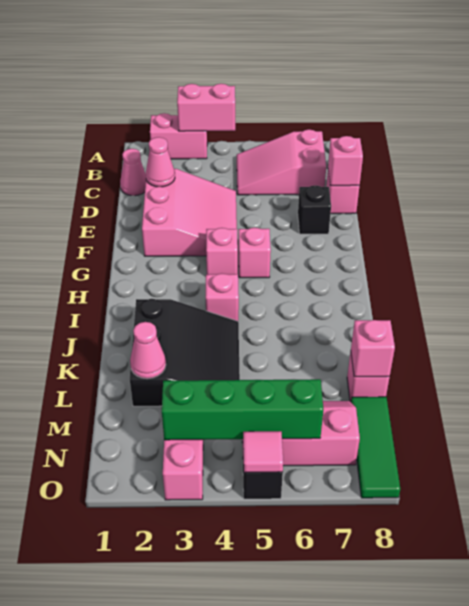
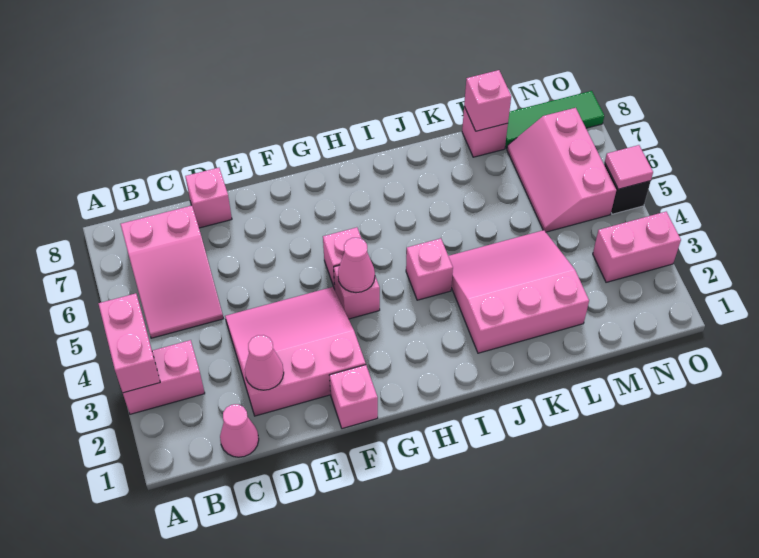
pink brick A2:A3 level 1 -> pink brick A3:B3 level 1
pink brick D8 level 2 -> pink brick F1 level 1
black brick E7 level 1 -> none
black slope J2:L4 level 1 top 2 -> pink slope J2:L4 level 1 top 2
pink cone L2 level 2 -> pink cone G4 level 2
green brick N3:N6 level 2 -> none

